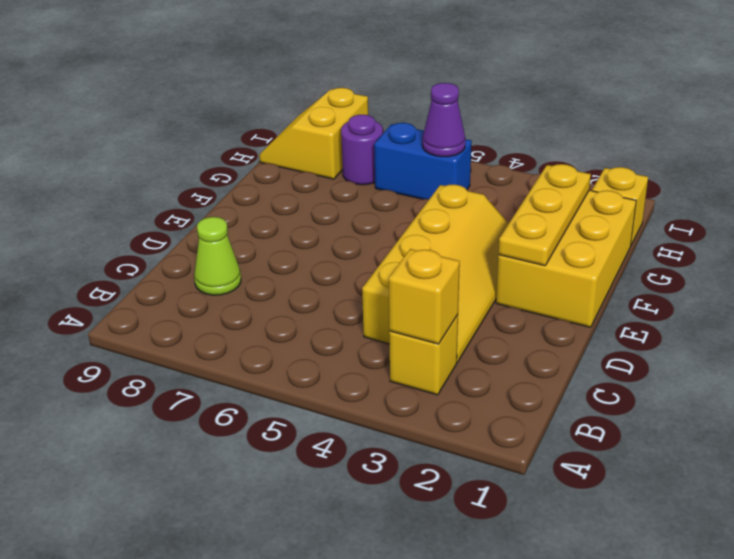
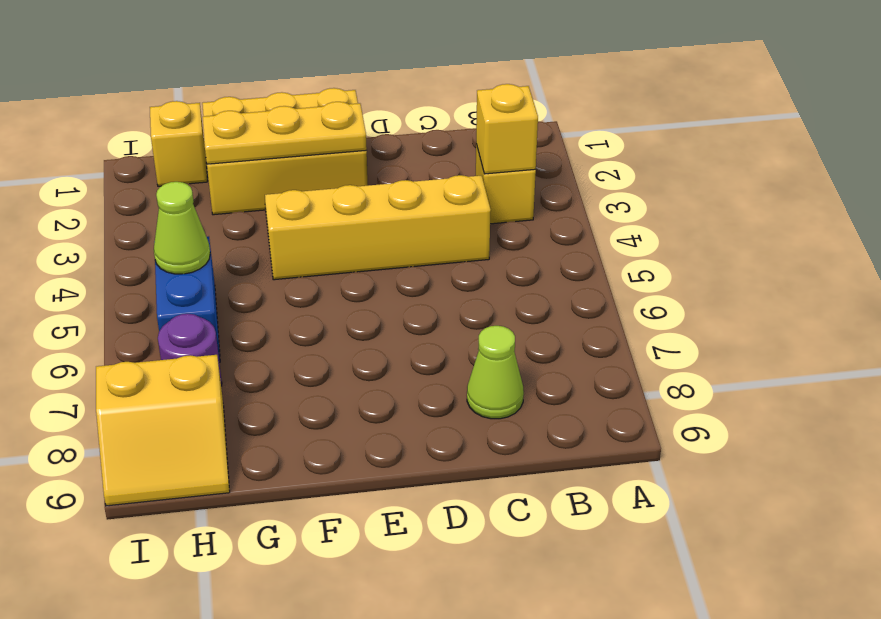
purple cone H5 level 2 -> lime cone H5 level 2

